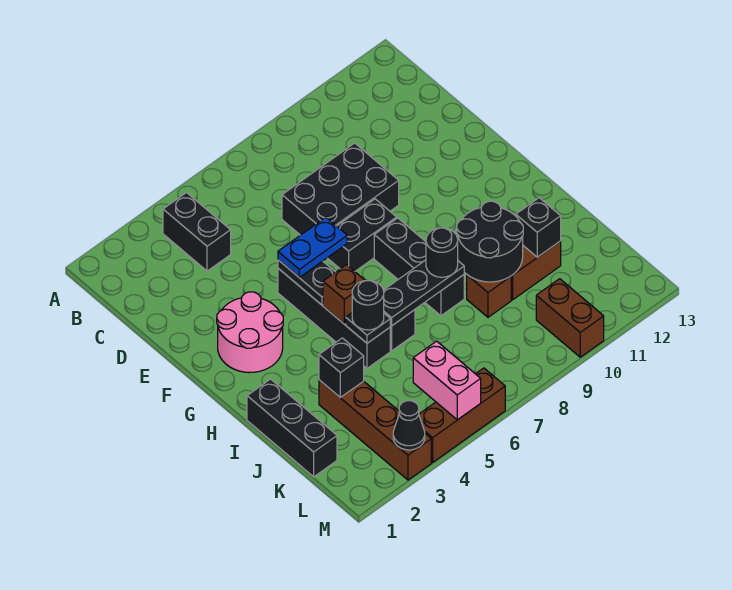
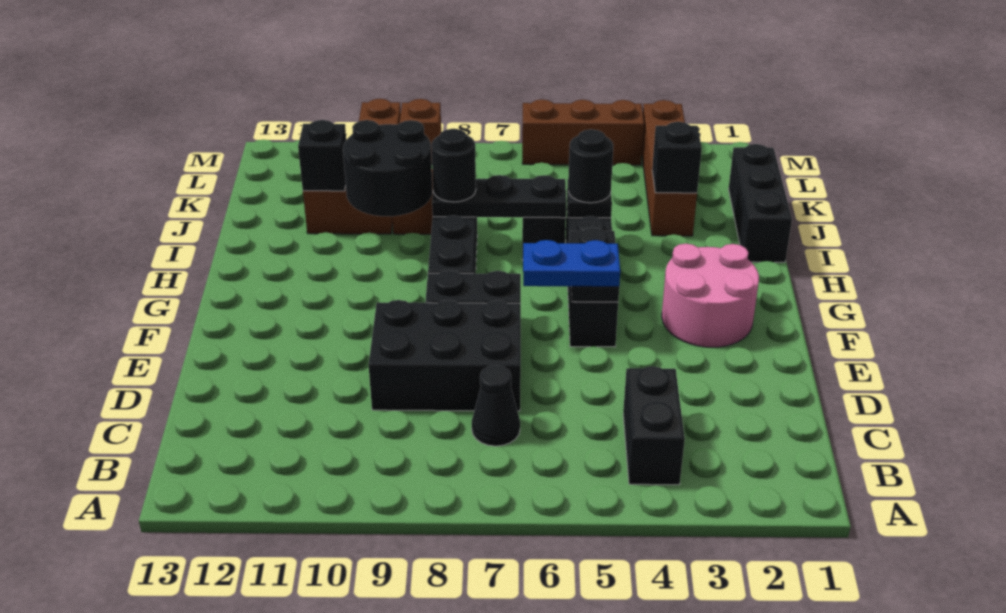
brown brick H5 level 2 -> brown brick M9 level 1
pink brick L5:M5 level 2 -> none
black cone M3 level 2 -> black cone C7 level 1

